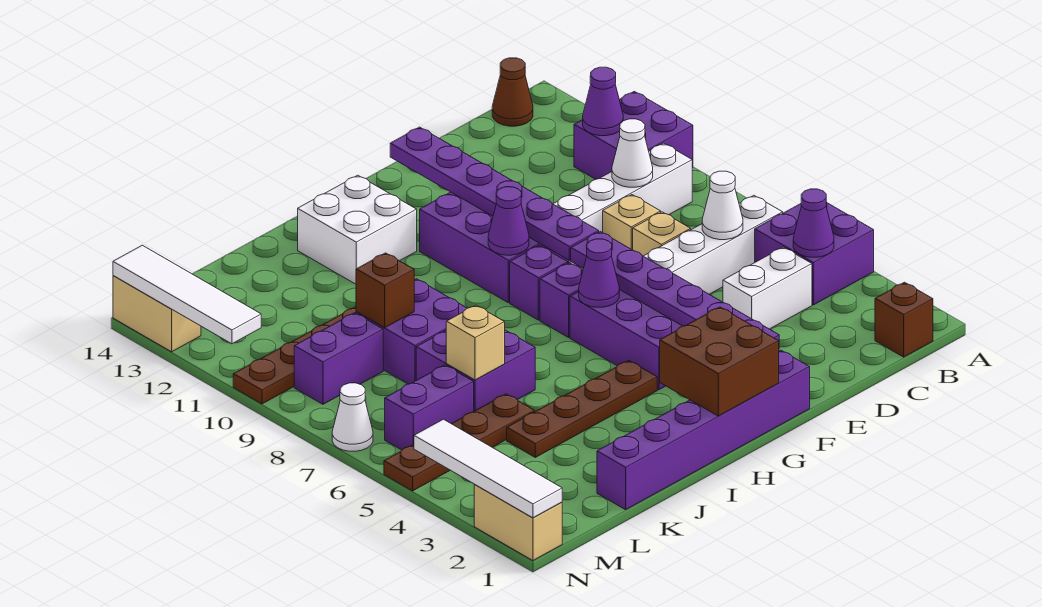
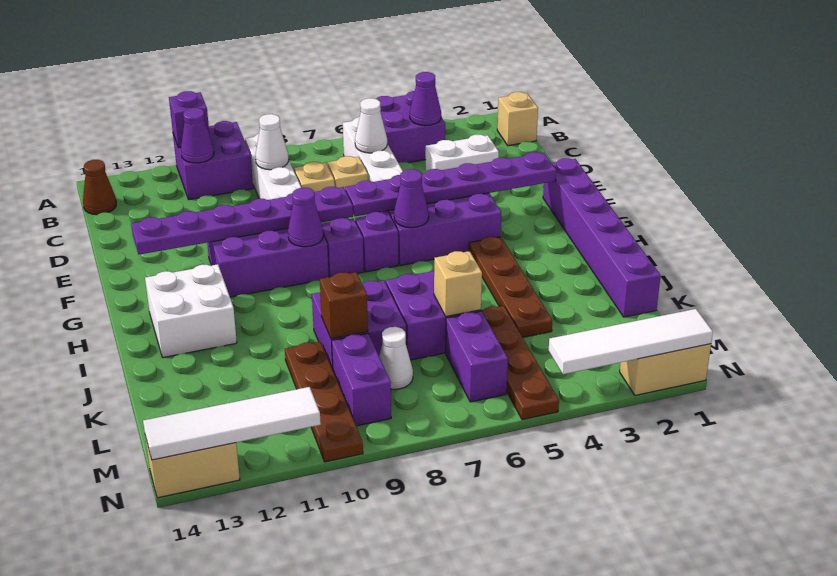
none -> purple brick A11 level 2
brown brick B1 level 1 -> tan brick B1 level 1
white brick C4:D4 level 1 -> white brick D3:D4 level 1
brown brick G1:H2 level 2 -> none
white cone N7 level 1 -> white cone L8 level 1

